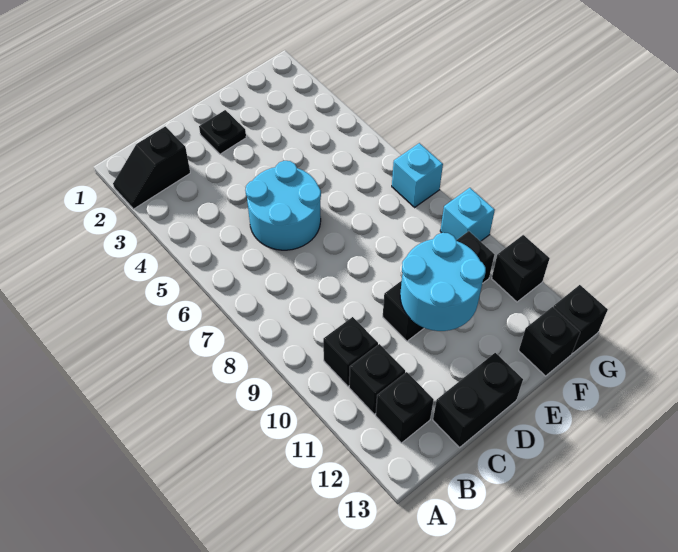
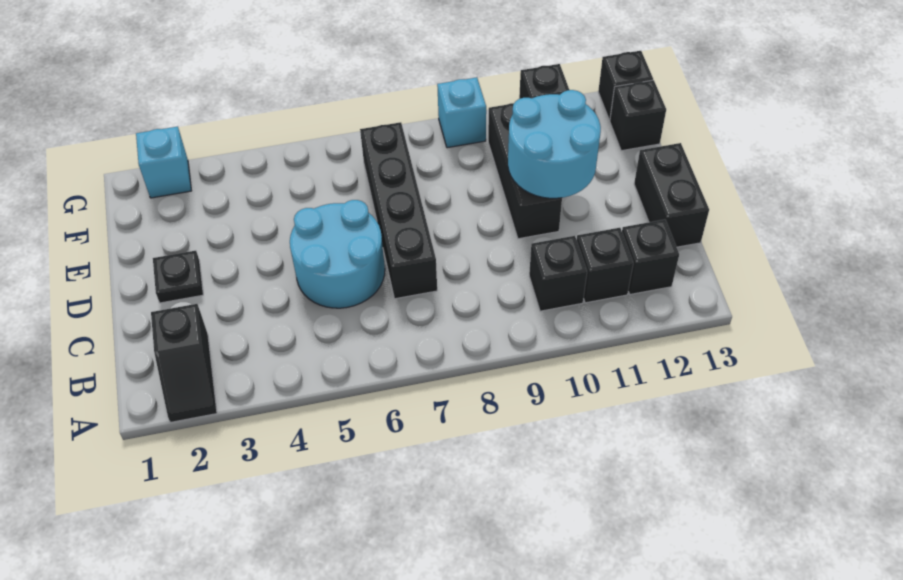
none -> black brick C7:F7 level 1
cyan brick G7 level 1 -> cyan brick G2 level 1

